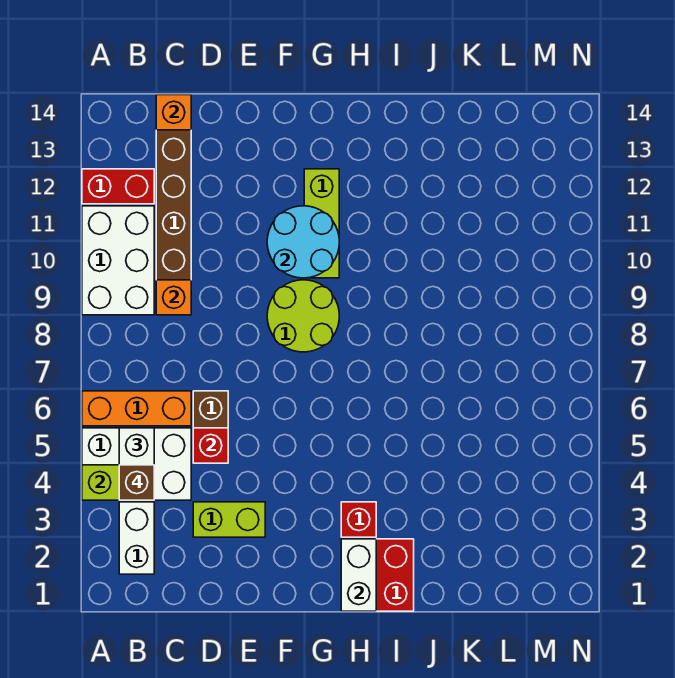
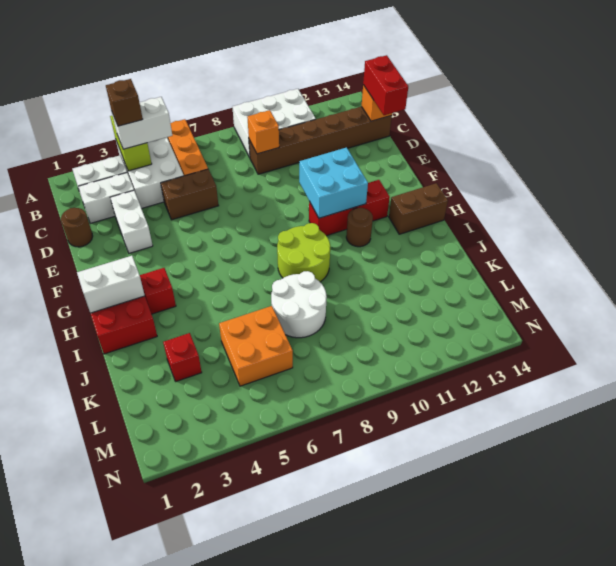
red brick A12:B12 level 1 -> red brick C14:D14 level 3
none -> white brick C2:C3 level 1
none -> brown round brick D1 level 1
lime brick D3:E3 level 1 -> white brick D3:E3 level 1
red brick D5 level 2 -> red brick K3 level 1
lime round brick F8:G9 level 1 -> lime round brick H8:I9 level 1
cyan round brick F10:G11 level 2 -> cyan brick F10:G11 level 2
lime brick G10:G12 level 1 -> red brick G10:G12 level 1
none -> brown round brick H11 level 1
none -> brown brick H13:H14 level 1
none -> white round brick J7:K8 level 1
none -> orange brick K5:L6 level 1

